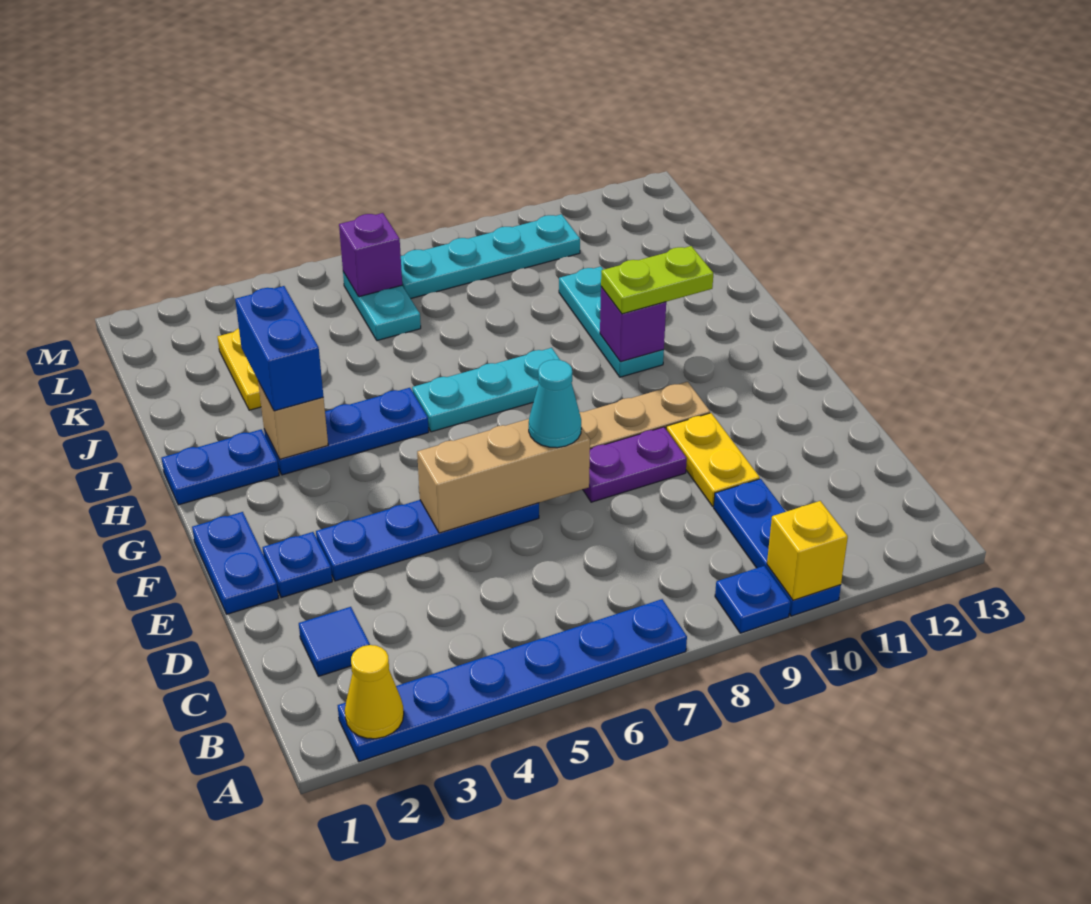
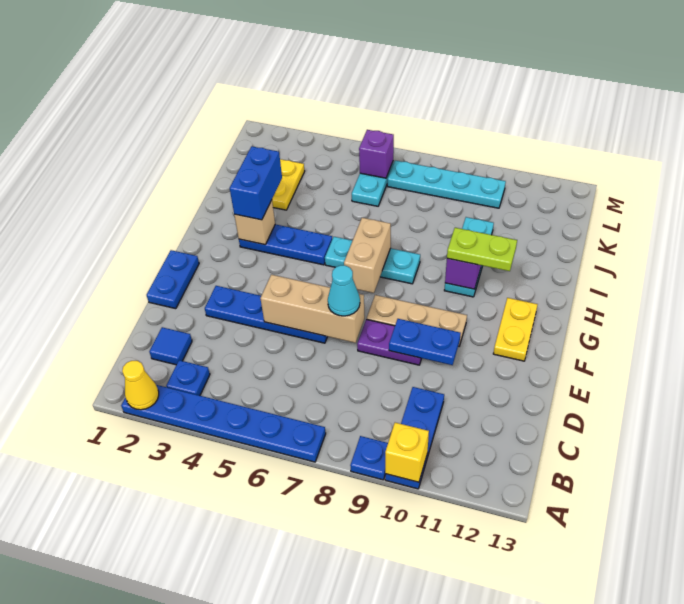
yellow plate D10:E10 level 1 -> yellow plate F12:G12 level 1
blue plate E2 level 1 -> blue plate B3 level 1
none -> tan brick G7:H7 level 2
blue plate H1:H2 level 1 -> blue plate E9:E10 level 2

